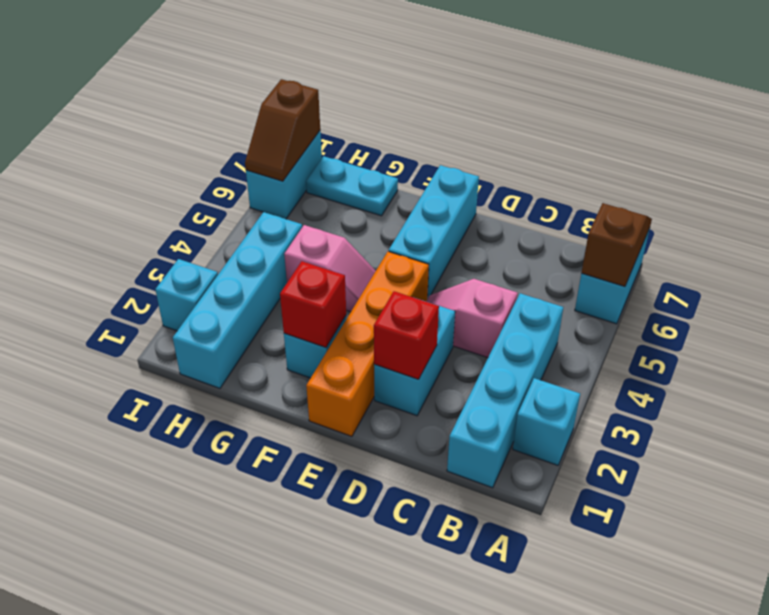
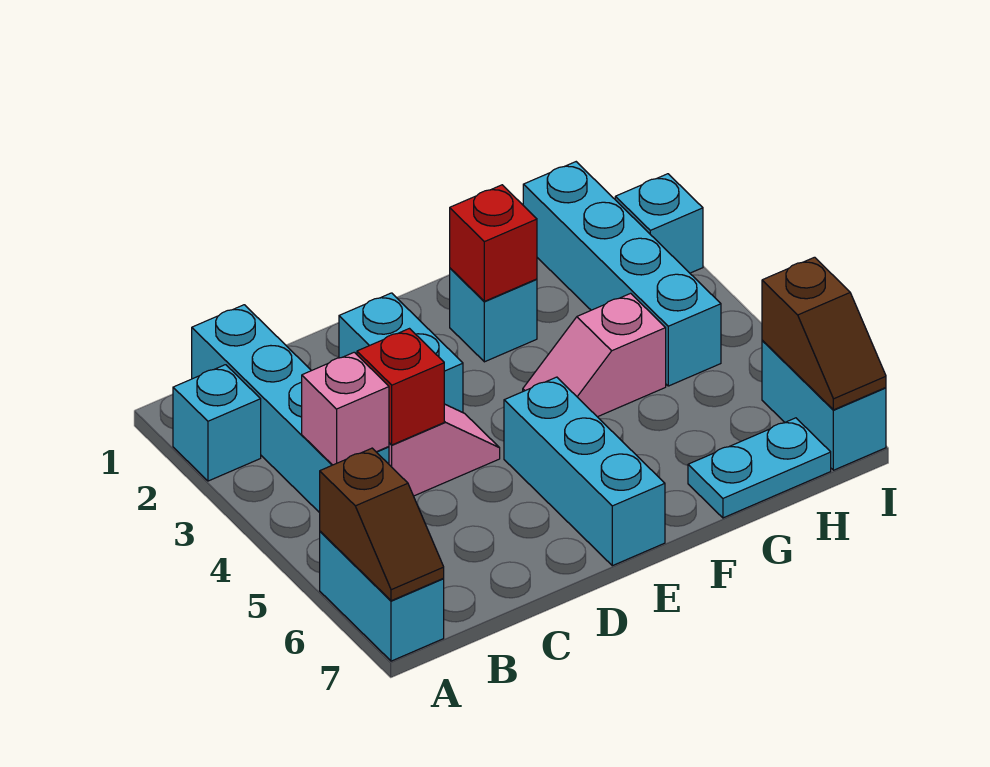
none -> pink brick B4 level 2
red brick D2 level 2 -> red brick C4 level 2
orange brick E1:E4 level 1 -> none
brown slope I6:I7 level 2 top 7 -> brown slope I6:I7 level 2 top 6

